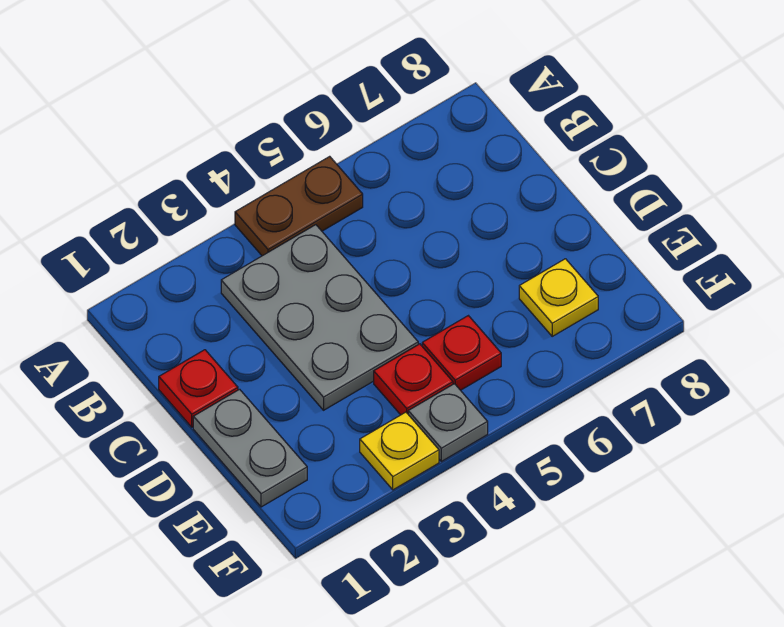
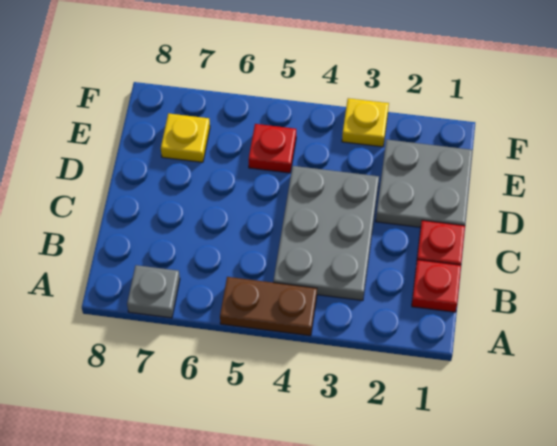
grey plate D1:E1 level 1 -> grey plate D1:E2 level 1
red plate E4 level 1 -> red plate B1 level 1
grey plate F4 level 1 -> grey plate A7 level 1

